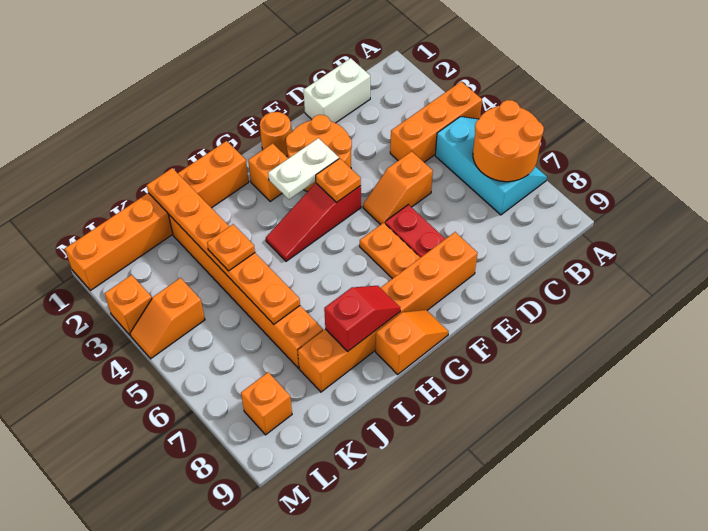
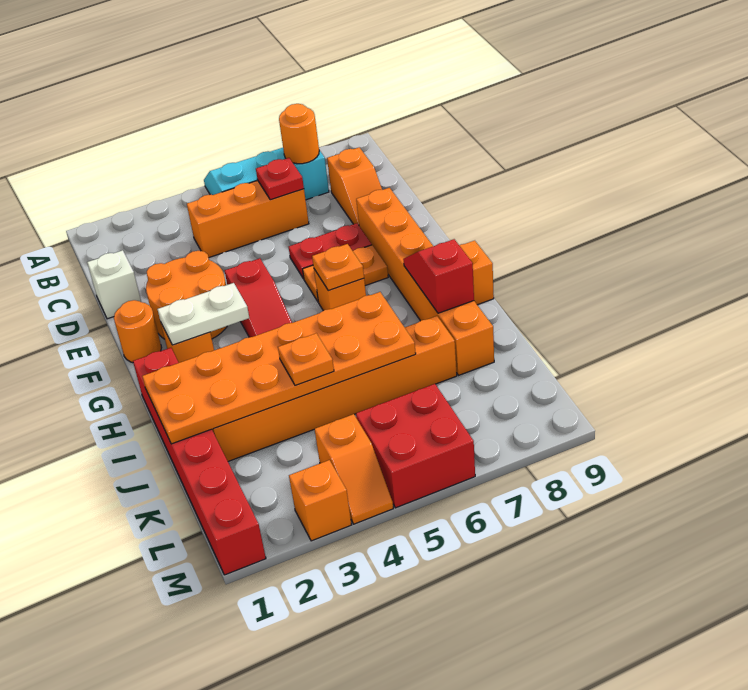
orange brick A4:C4 level 1 -> orange brick C4:C6 level 1
orange round brick A6:B7 level 2 -> orange round brick B7 level 2
white brick C1:D1 level 1 -> white brick D1 level 1
none -> red plate C6 level 2
orange slope D5:E5 level 1 top D -> orange slope C8:D8 level 1 top C
white plate F3:G3 level 2 -> white plate G2:G3 level 2
orange plate F4 level 2 -> orange plate G6 level 2
orange brick H1:M1 level 1 -> red brick H1:M1 level 1
orange plate J1:J6 level 2 -> orange plate I1:J6 level 2
none -> red brick L5:M6 level 1
orange brick L8 level 1 -> orange brick G6 level 1

